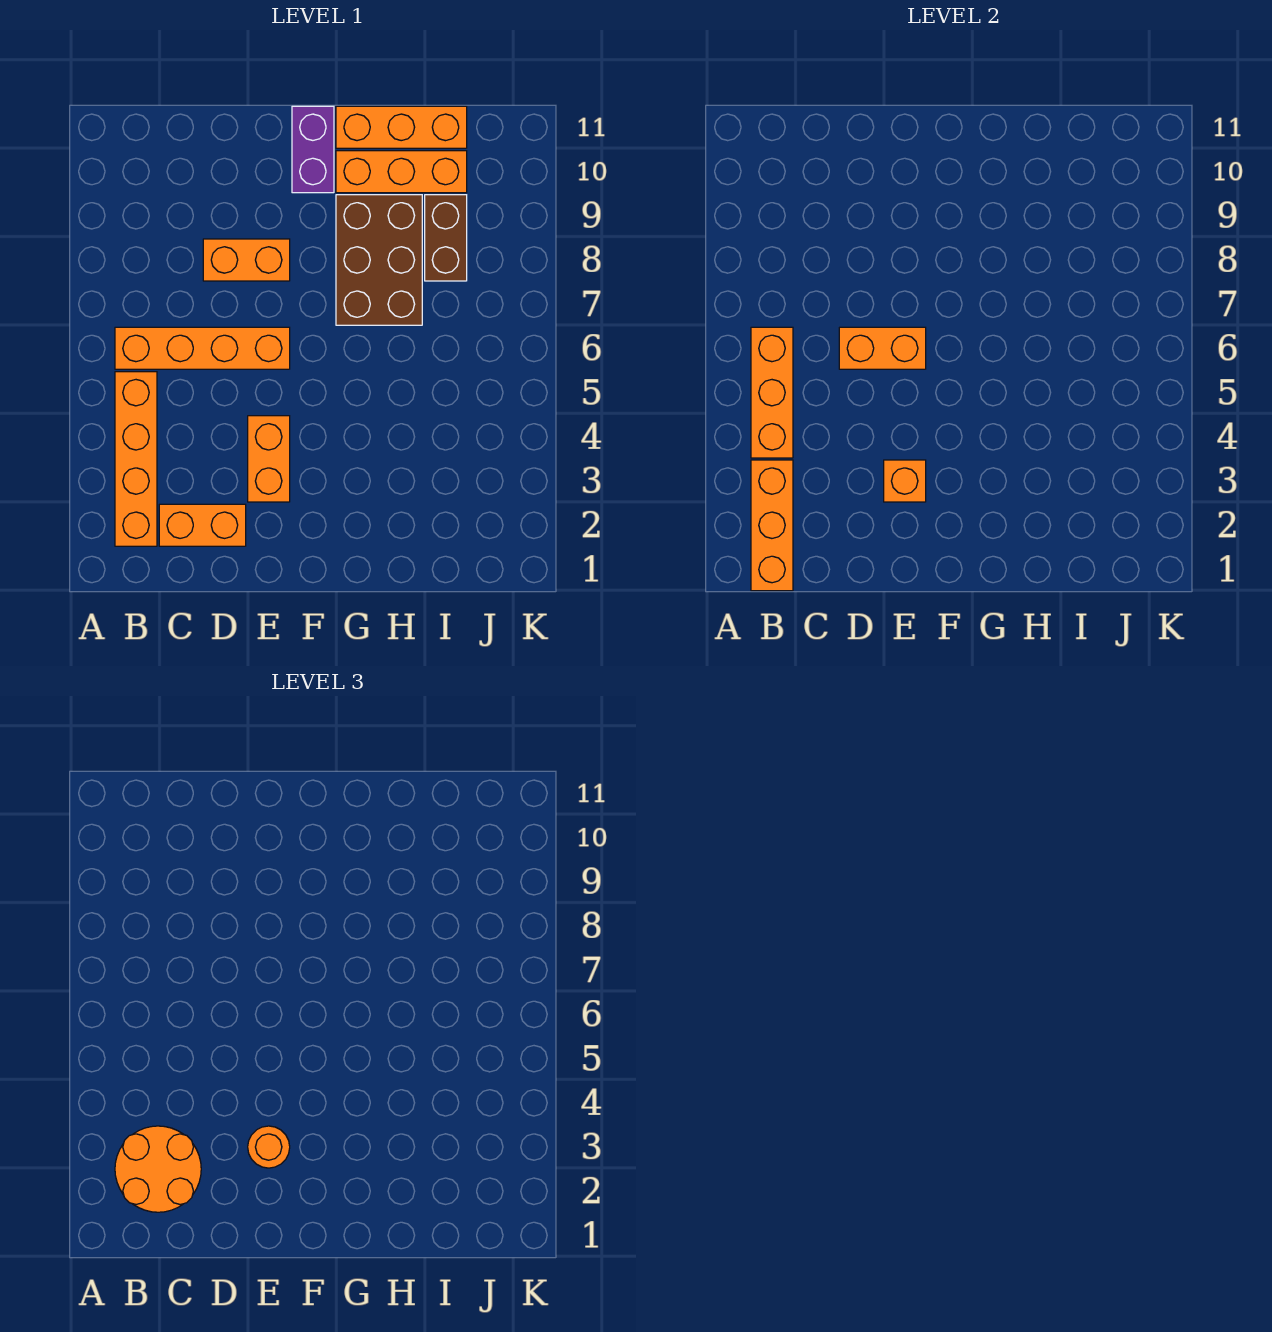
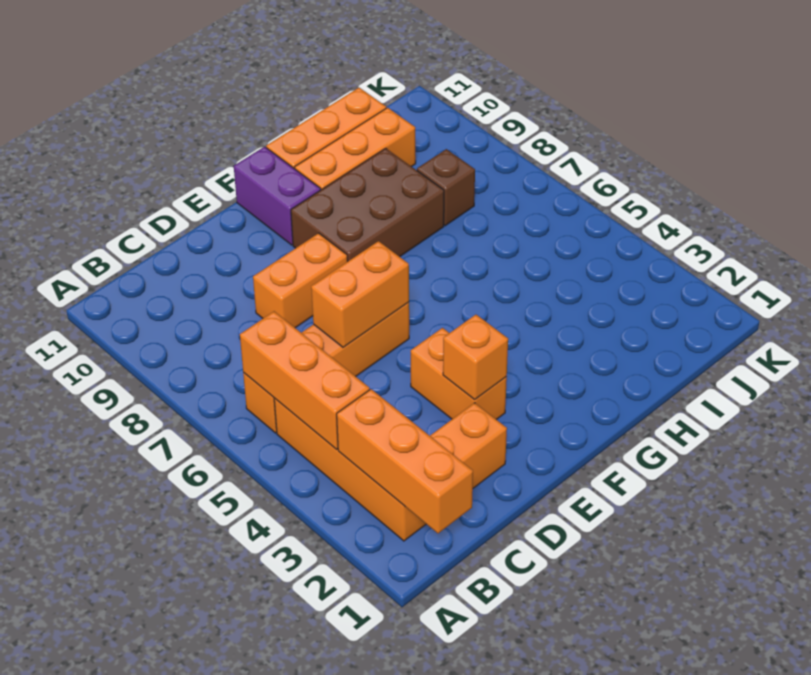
orange round brick B2:C3 level 3 -> none
orange round brick E3 level 3 -> none
brown brick G7:H9 level 1 -> brown brick F8:H9 level 1
brown brick I8:I9 level 1 -> brown brick I8 level 1

